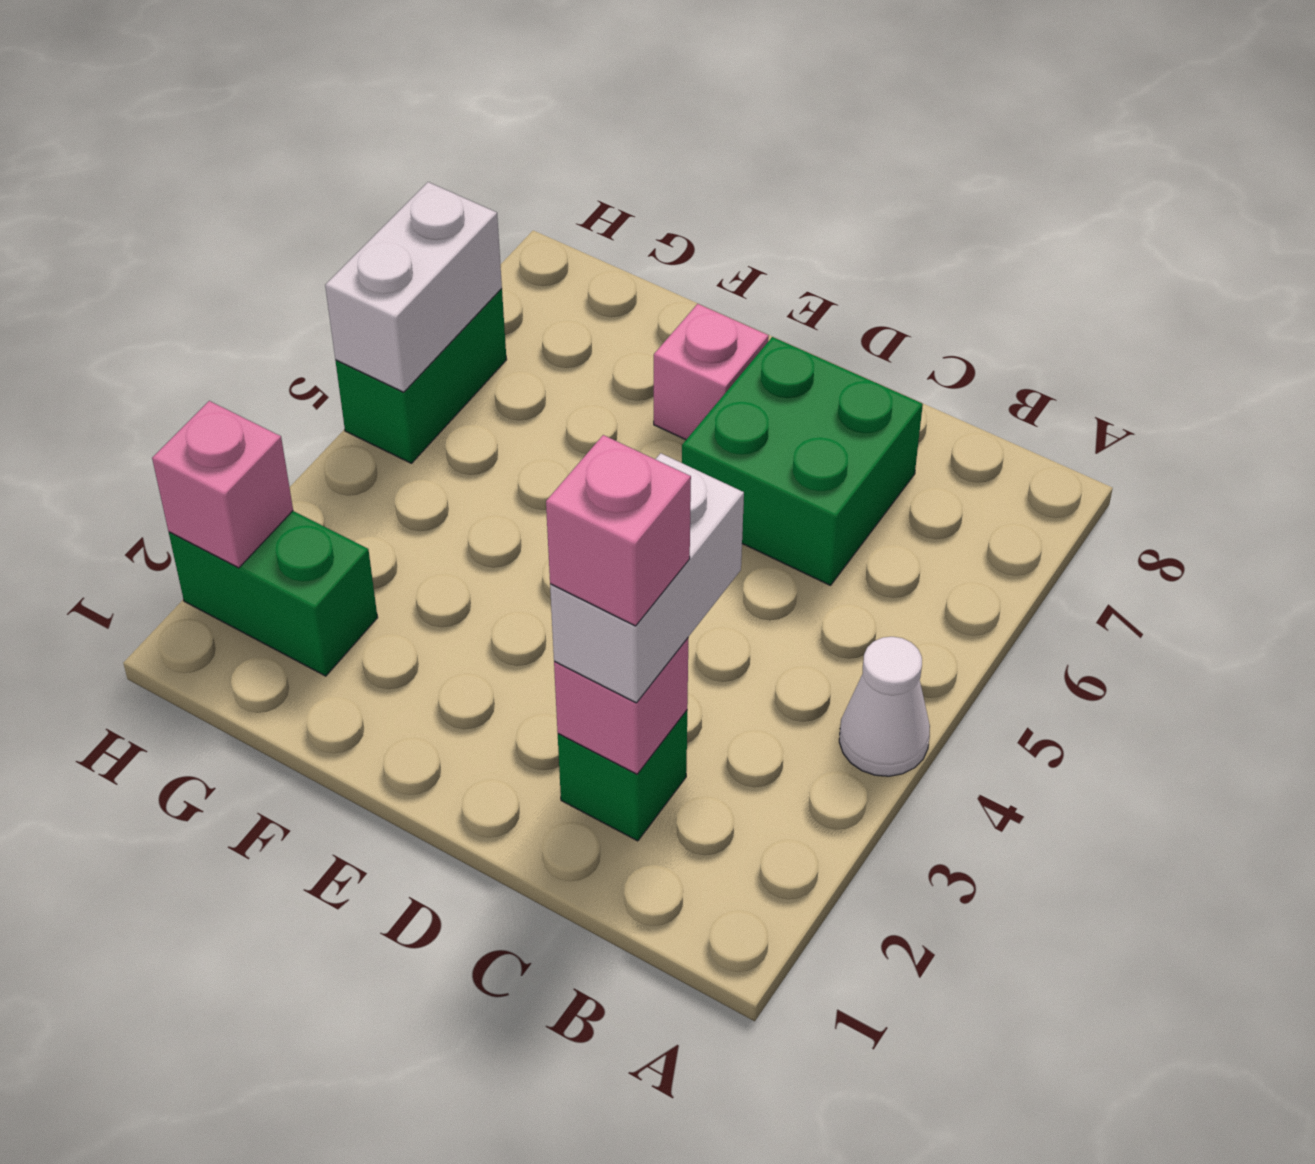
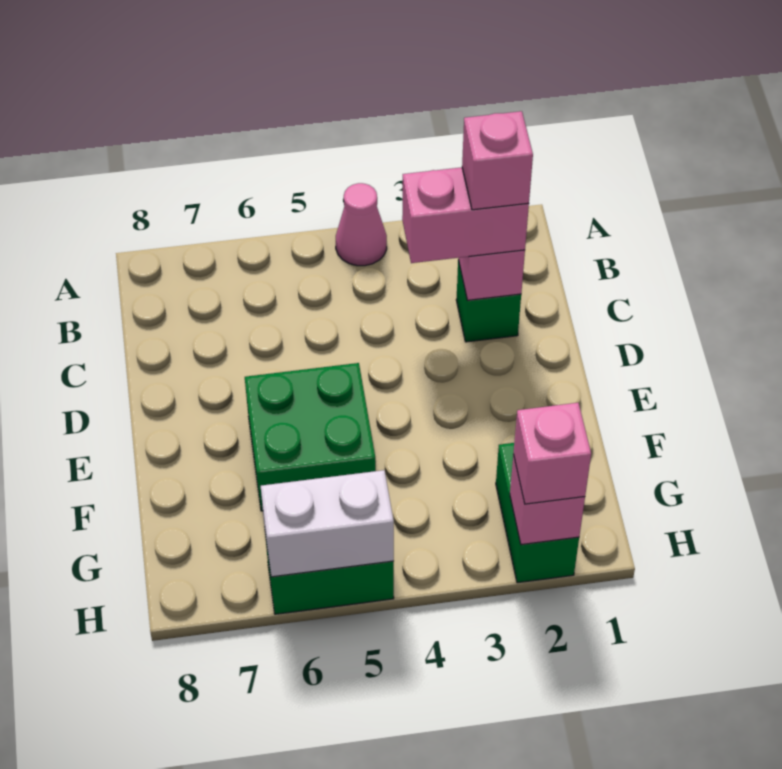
white cone A4 level 1 -> pink cone A4 level 1
white brick C2:C3 level 3 -> pink brick C2:C3 level 3
green brick C6:D7 level 1 -> green brick E5:F6 level 1
pink brick E7 level 1 -> pink brick H2 level 3

